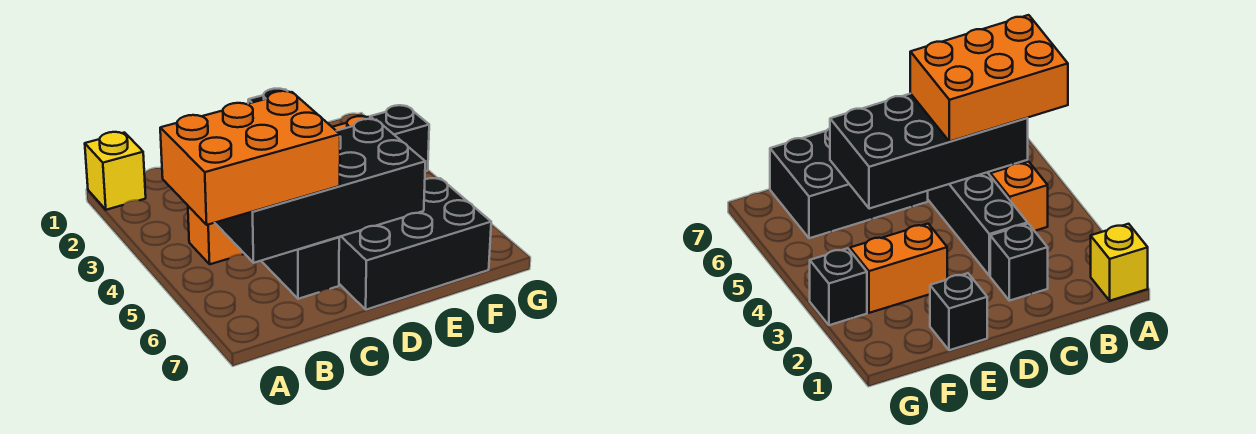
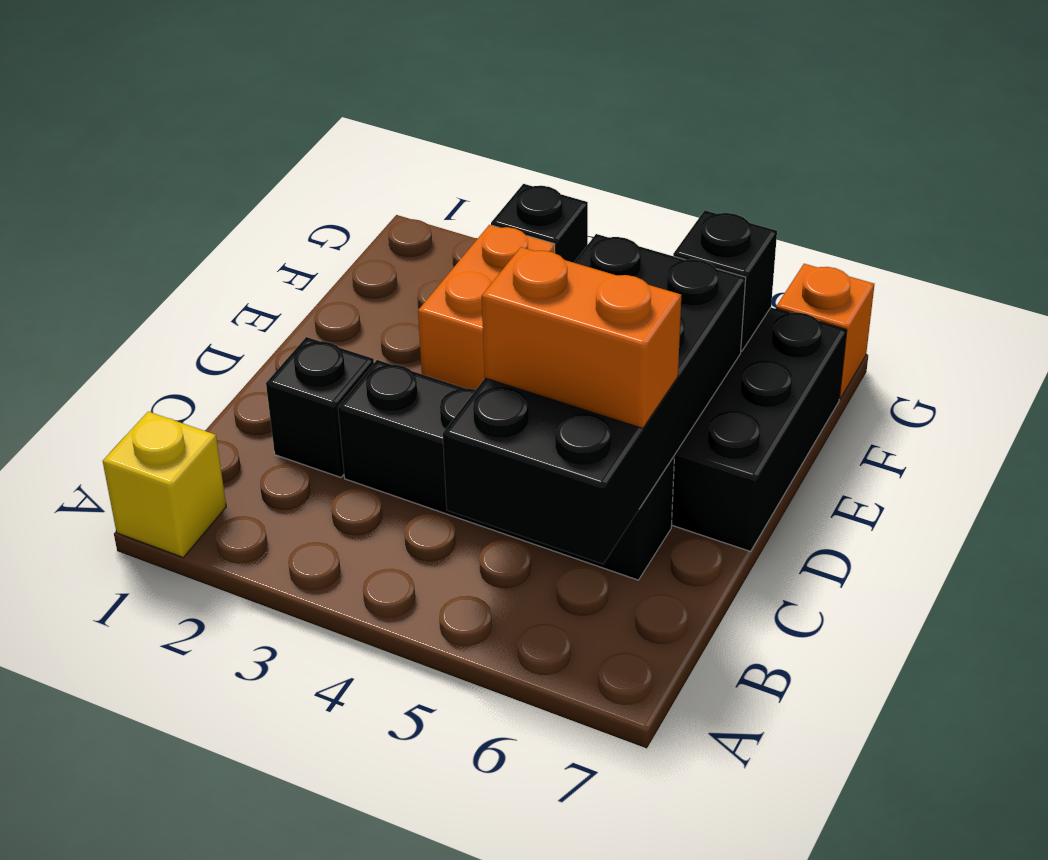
orange brick A5:C6 level 3 -> orange brick C5:C6 level 3
orange brick B4 level 1 -> orange brick G7 level 1
black brick E1 level 1 -> black brick F6 level 2

